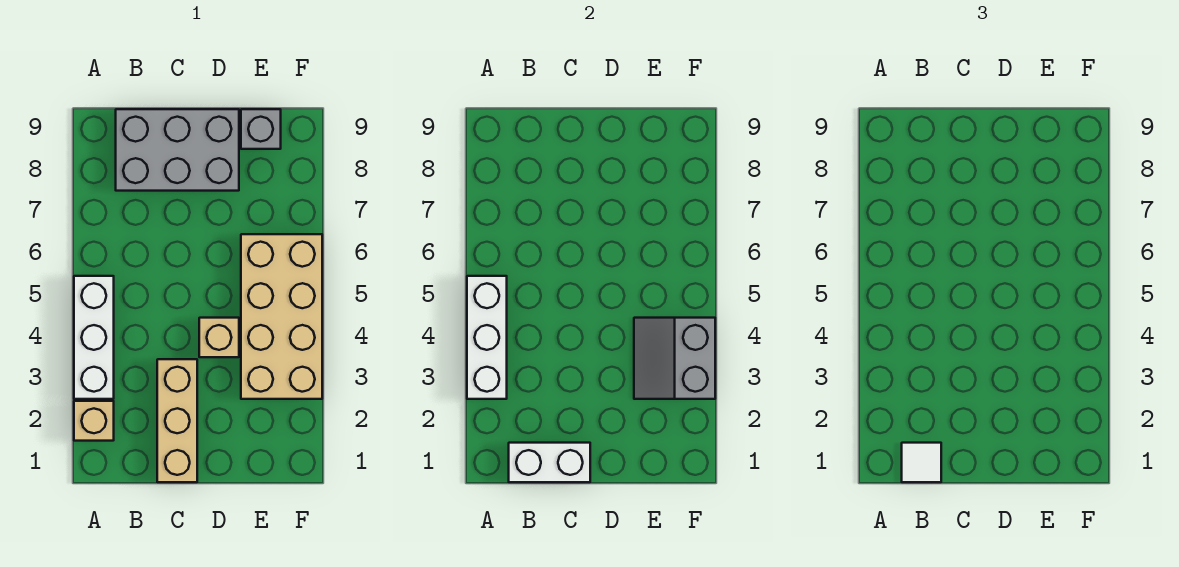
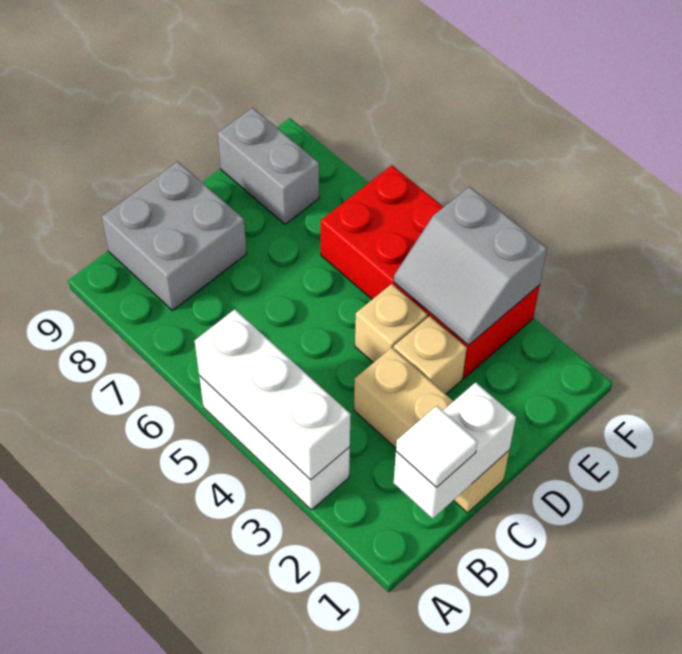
tan brick A2 level 1 -> tan brick D3 level 1
grey brick B8:D9 level 1 -> grey brick B8:C9 level 1
tan brick E3:F6 level 1 -> red brick E3:F6 level 1
grey brick E9 level 1 -> grey brick E8:E9 level 1

